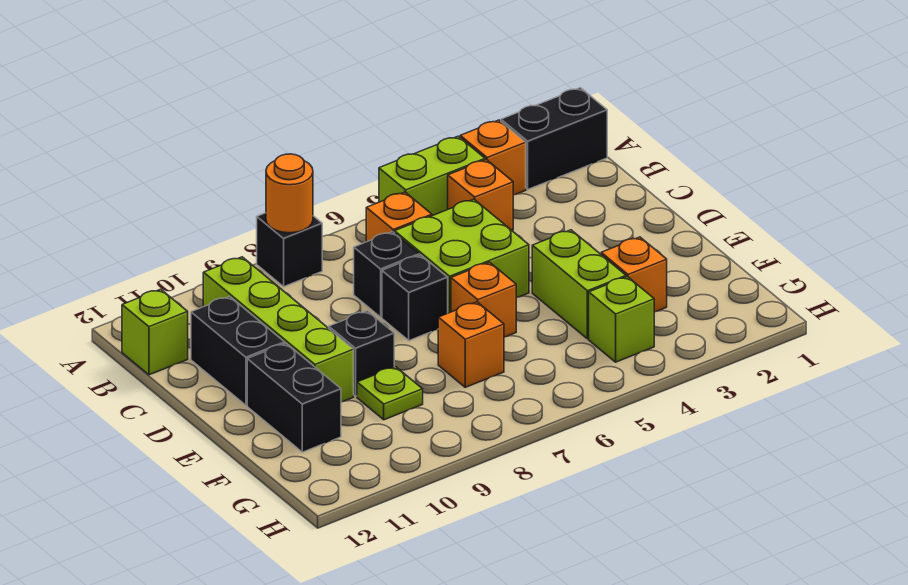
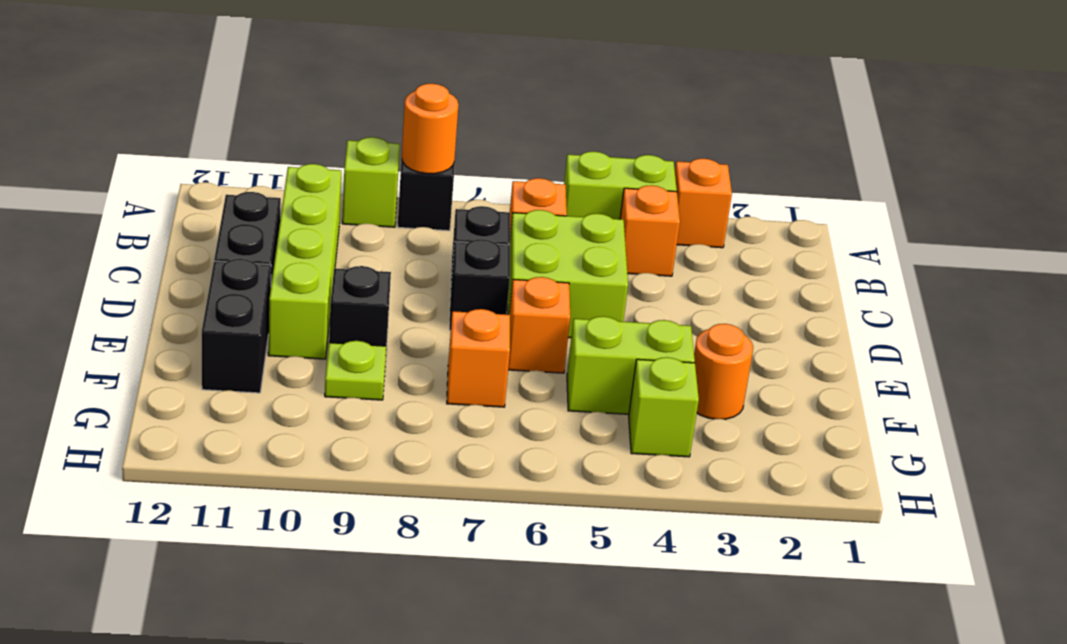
black brick A1:A2 level 1 -> none
lime brick B12 level 1 -> lime brick A9 level 1
lime brick E4:F4 level 1 -> lime brick F4:F5 level 1
orange brick F3 level 1 -> orange round brick F3 level 1

